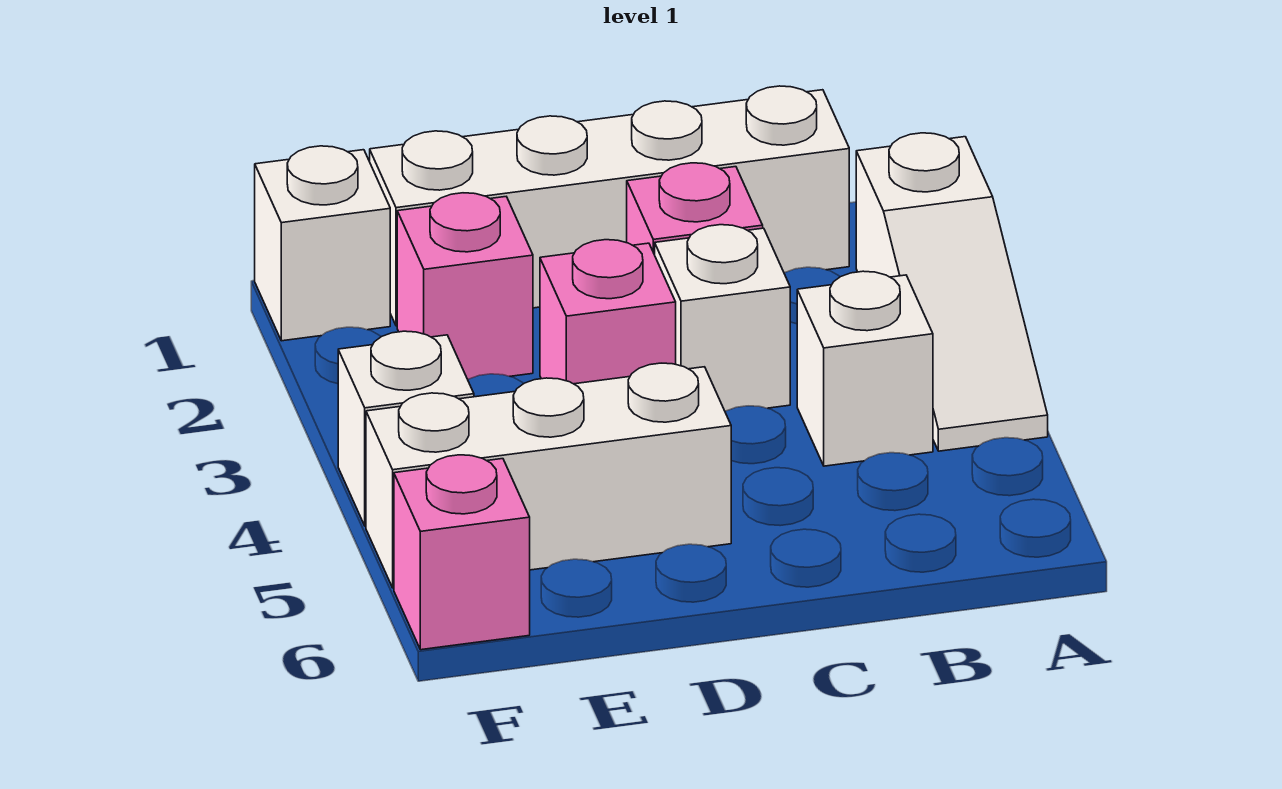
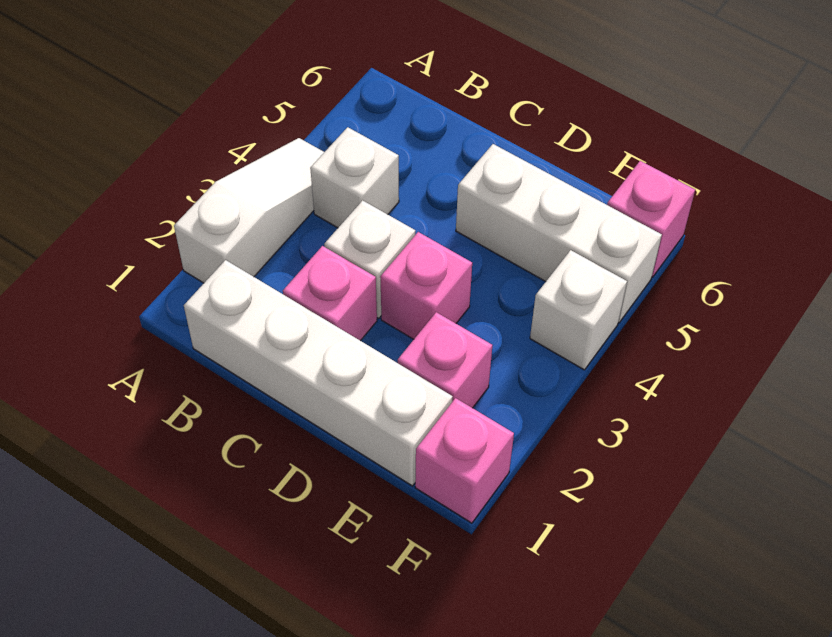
white brick F1 level 1 -> pink brick F1 level 1

